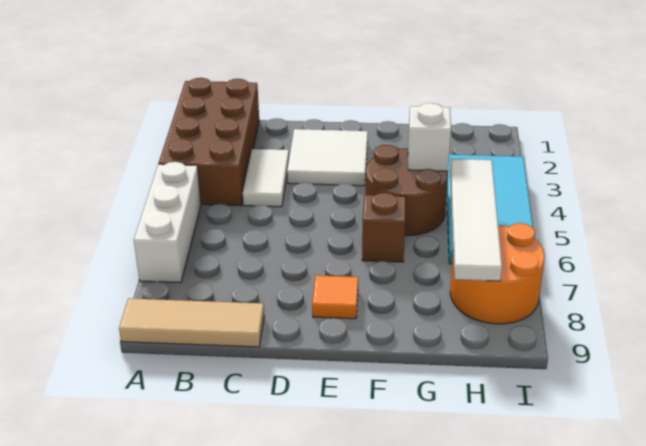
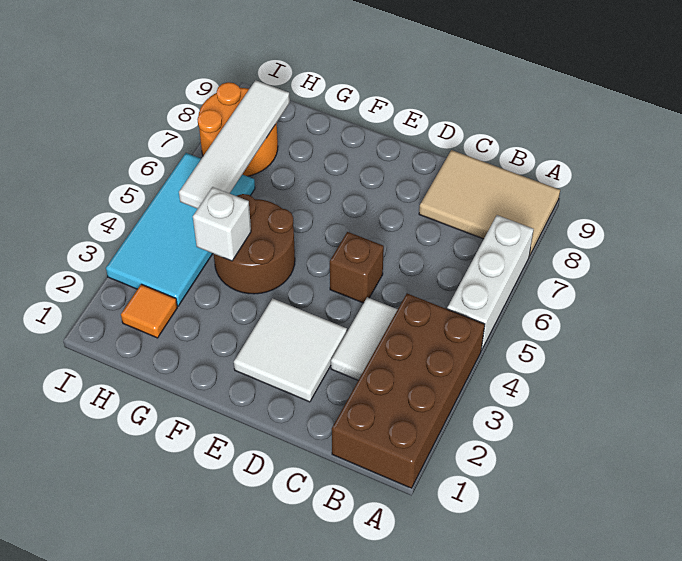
tan tile A9:C9 level 1 -> tan tile A8:C9 level 1
orange tile E8 level 1 -> orange tile H2 level 1
brown brick F6 level 1 -> brown brick D5 level 1

